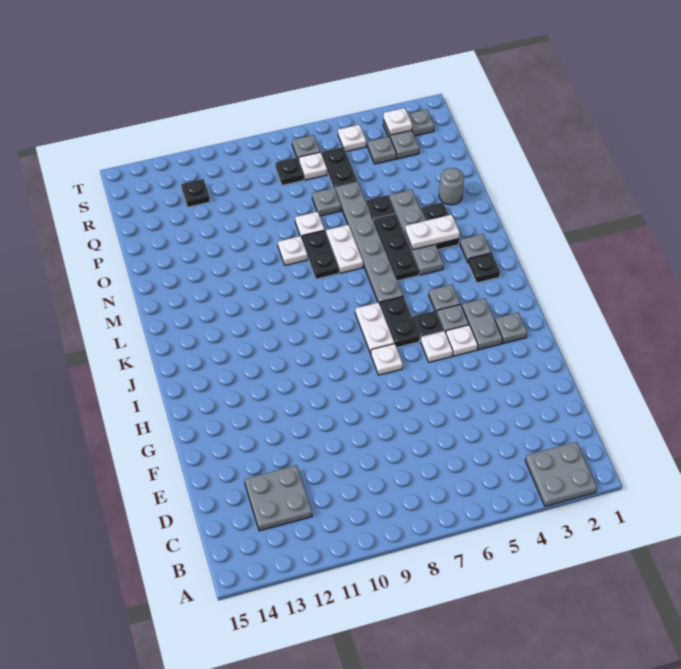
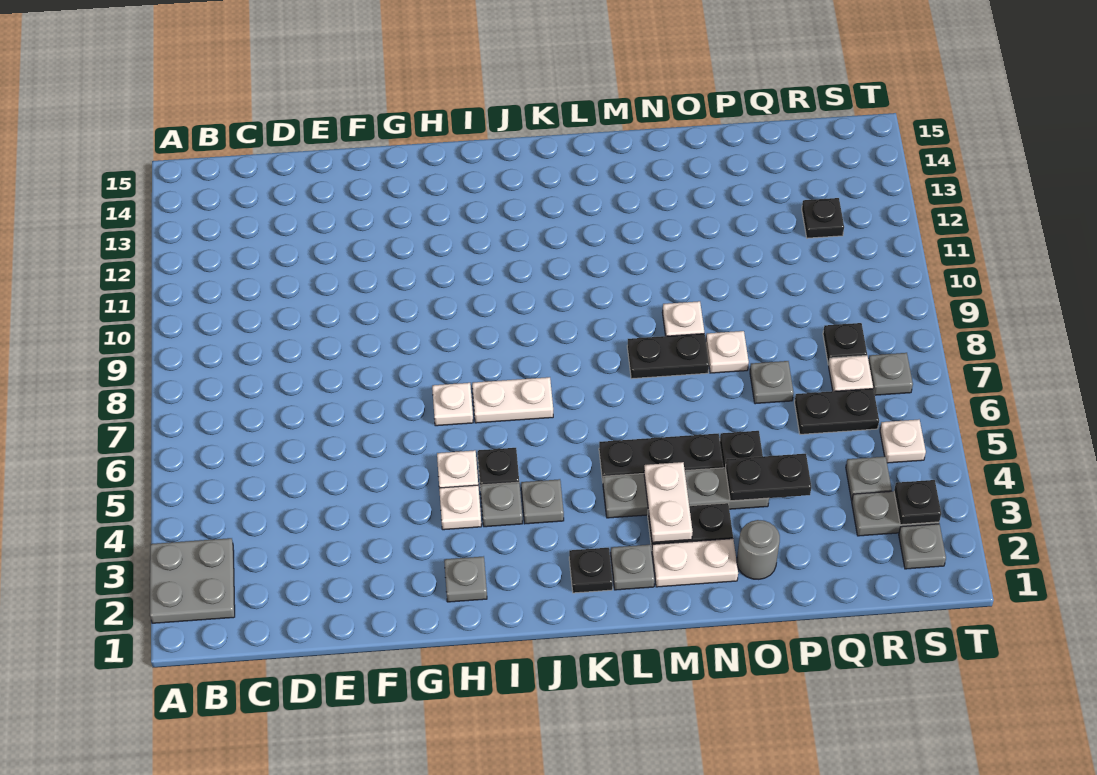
grey plate C12:D13 level 1 -> none
grey plate H3:I3 level 1 -> none
black plate I6:J6 level 1 -> black plate O4:P4 level 2
grey plate K6:P6 level 1 -> none
white plate M7:N7 level 1 -> white plate M2:N2 level 1
white plate S3 level 2 -> black plate S3 level 2

